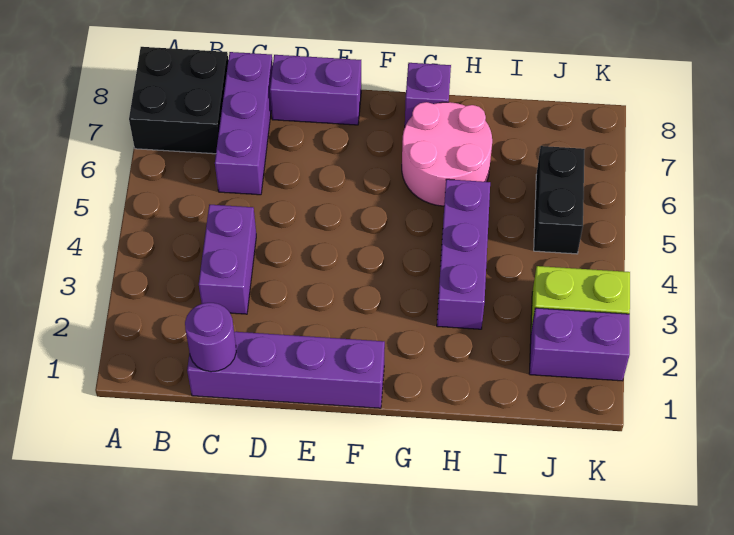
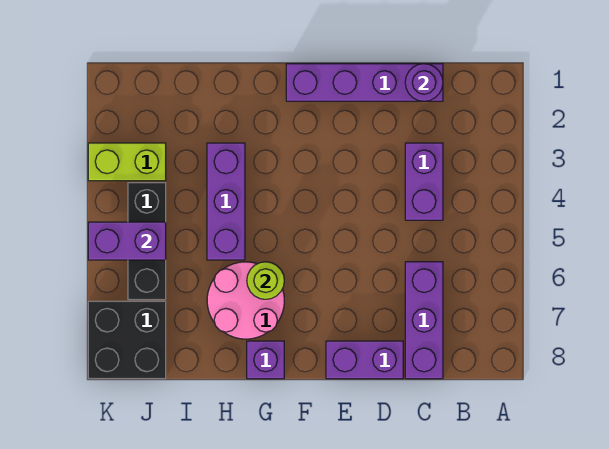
black brick A7:B8 level 1 -> black brick J7:K8 level 1
none -> lime round brick G6 level 2
purple brick J2:K2 level 1 -> purple brick J5:K5 level 2
black brick J5:J6 level 1 -> black brick J4:J6 level 1

